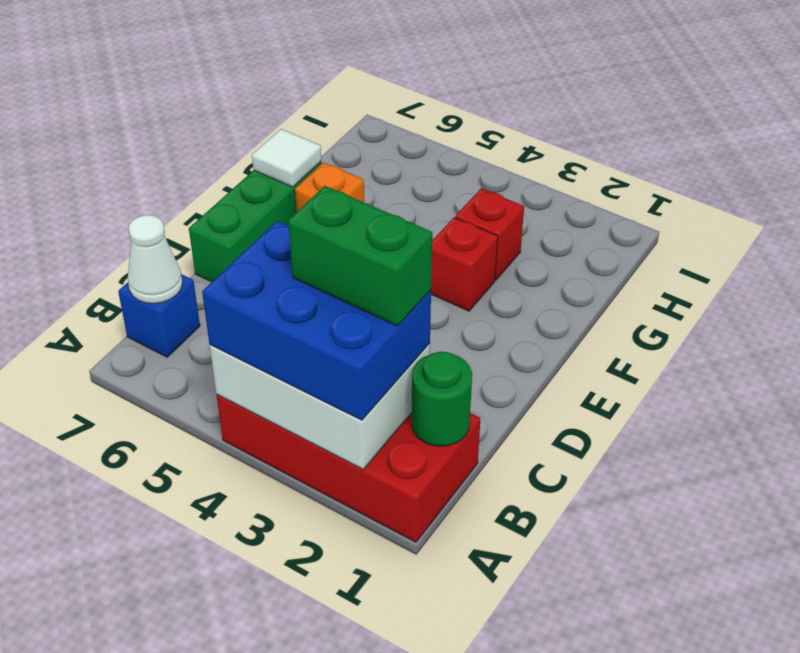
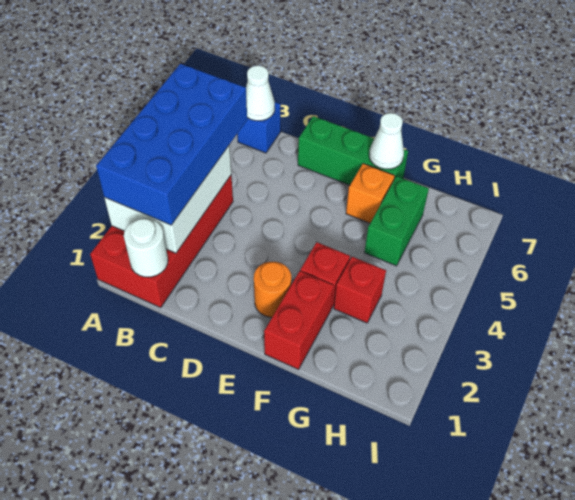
blue brick A2:B4 level 3 -> blue brick A2:B5 level 3
green round brick B1 level 2 -> white round brick B1 level 2
green brick B2:B3 level 4 -> green brick G5:G6 level 1
none -> orange round brick E2 level 1
none -> red brick F1:F2 level 1
white tile F7 level 2 -> white cone F7 level 2

